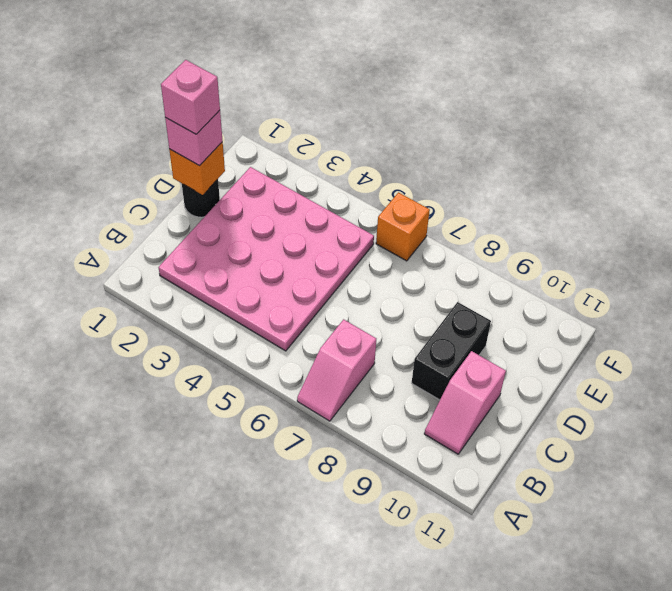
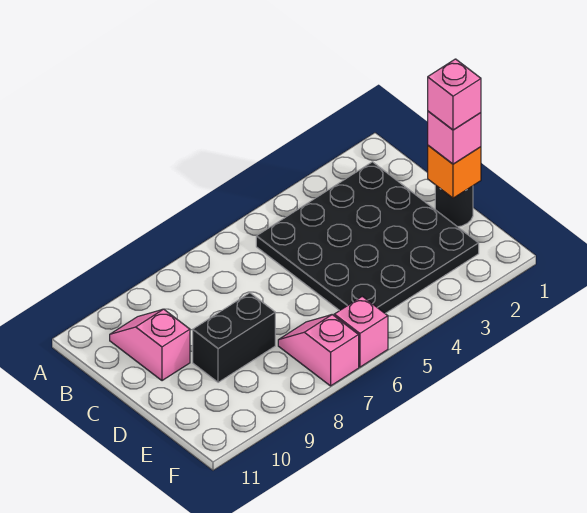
pink slope A7:B7 level 1 top B -> pink slope E7:F7 level 1 top F
pink plate B2:E5 level 1 -> black plate B2:E5 level 1
black brick C9:D9 level 1 -> black brick D8:D9 level 1
orange brick F6 level 1 -> pink brick F6 level 1

